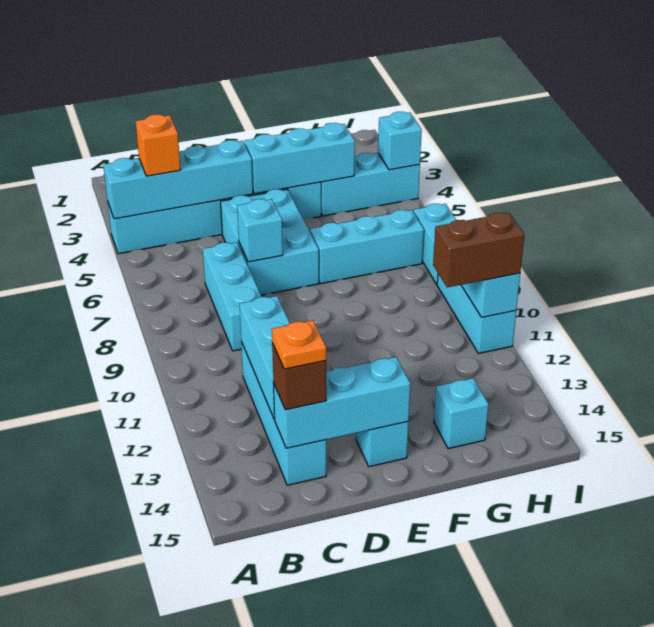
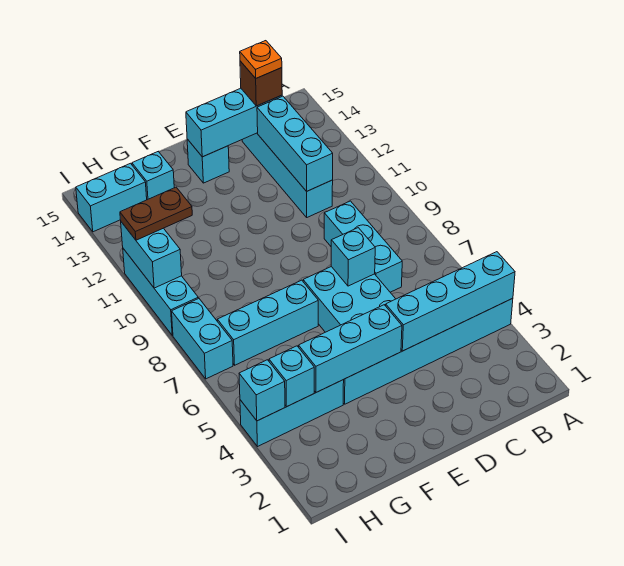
orange brick B4 level 3 -> none
none -> cyan brick H4 level 2
brown brick H11:I11 level 3 -> brown plate H11:I11 level 3
none -> cyan brick H14:I14 level 1

